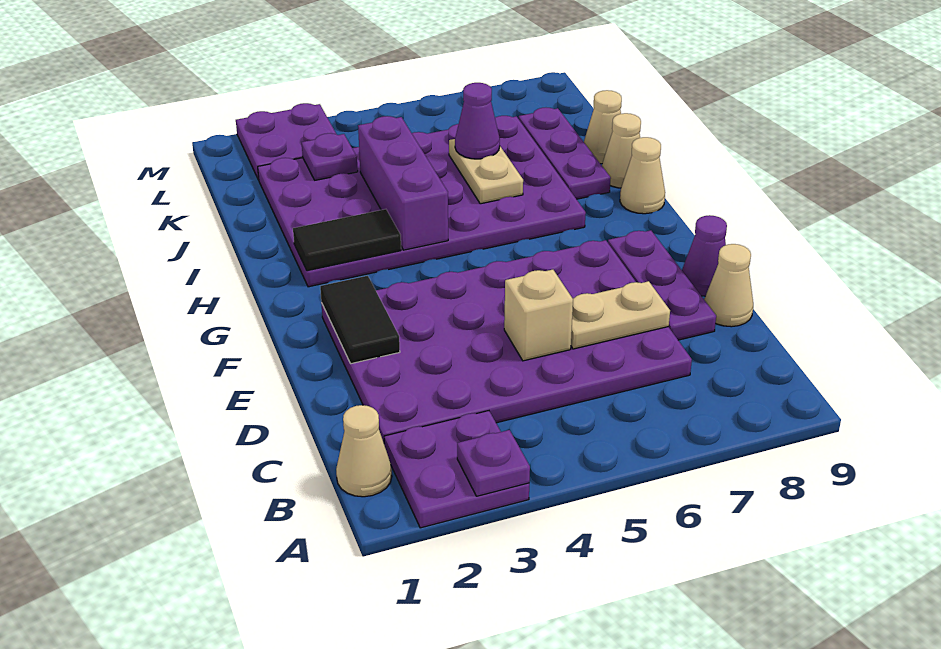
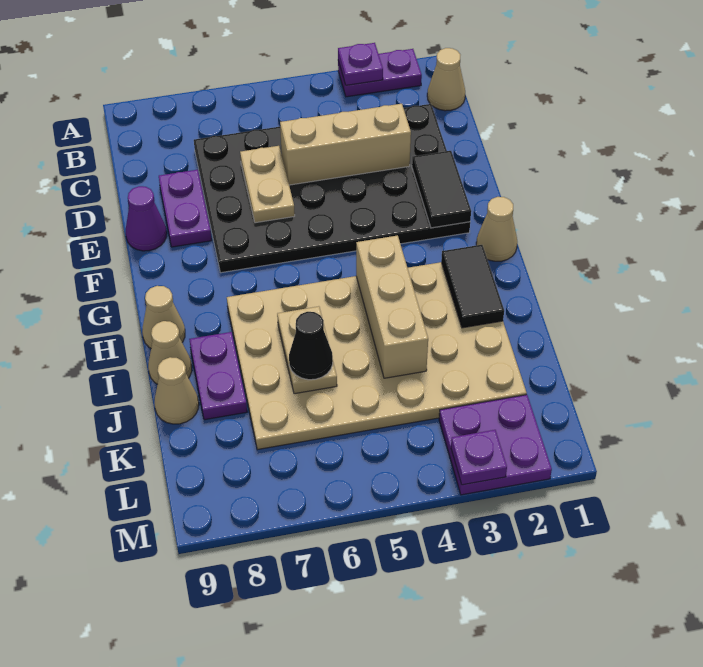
purple plate A2:B3 level 1 -> purple plate A2:A3 level 1
purple plate C2:F7 level 1 -> black plate C2:F7 level 1
tan brick D5 level 2 -> tan brick D3:D5 level 2
tan plate D6:D7 level 2 -> tan plate D6:E6 level 2
purple plate D8:F8 level 1 -> purple plate D8:E8 level 1
tan cone D9 level 1 -> tan cone G1 level 1
purple plate H2:K7 level 1 -> tan plate H2:K7 level 1
black tile H2:H3 level 2 -> black tile H2:I2 level 2
purple brick H4:J4 level 2 -> tan brick H4:J4 level 2
purple plate I8:K8 level 1 -> purple plate I8:J8 level 1
purple cone J6 level 3 -> black cone J6 level 3
purple plate K3 level 2 -> purple plate M3 level 2

